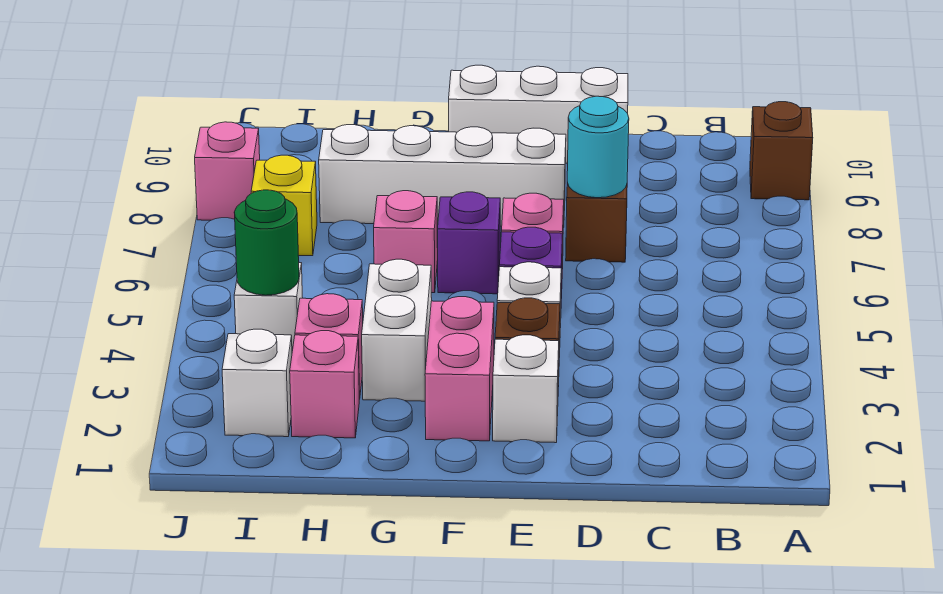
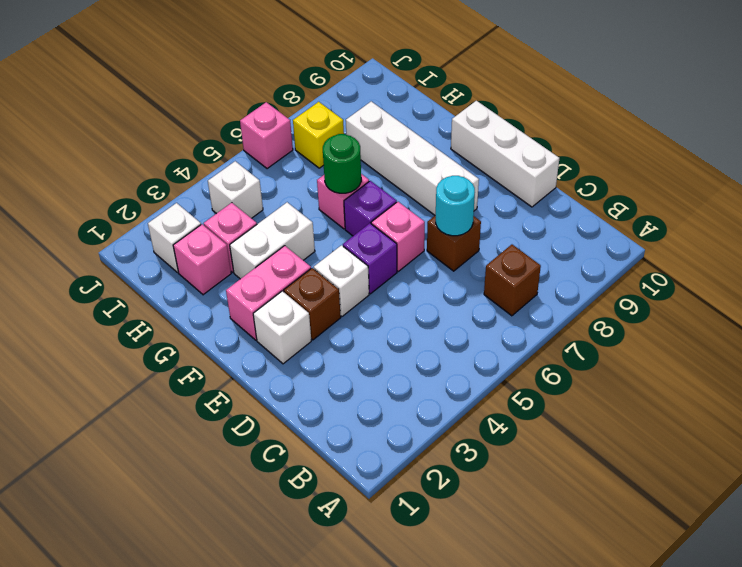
brown brick A9 level 1 -> brown brick B7 level 1
green round brick I4 level 2 -> green round brick G6 level 2
pink brick J8 level 1 -> pink brick J6 level 1

